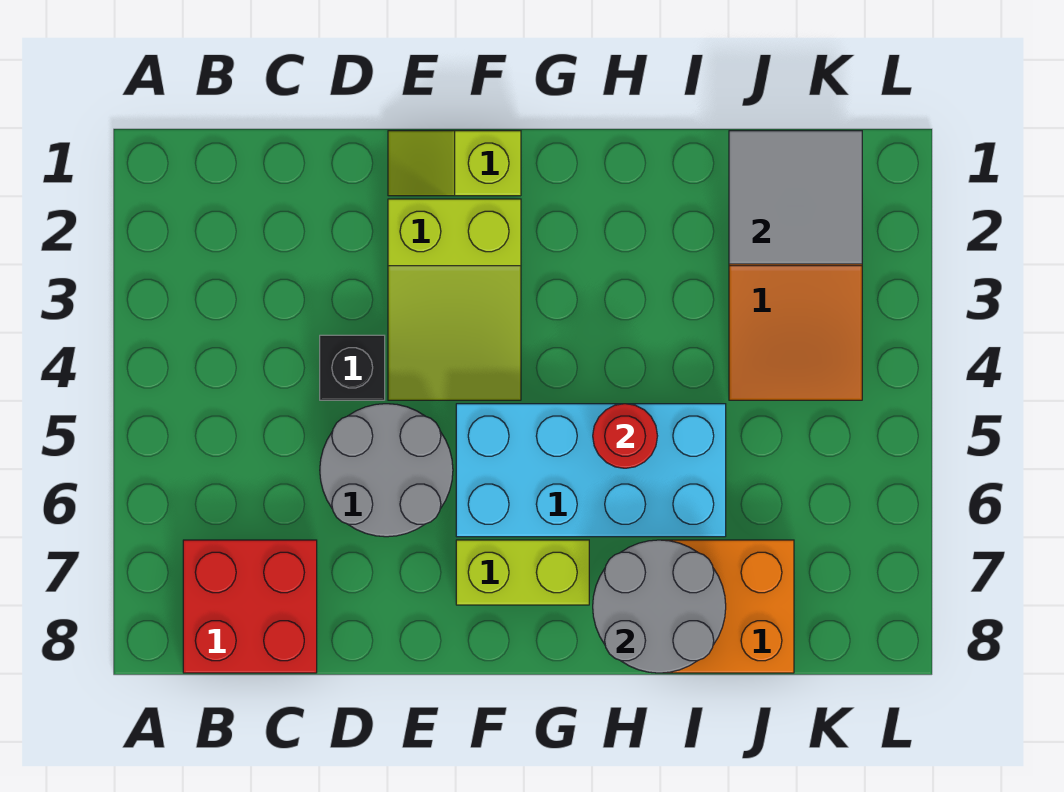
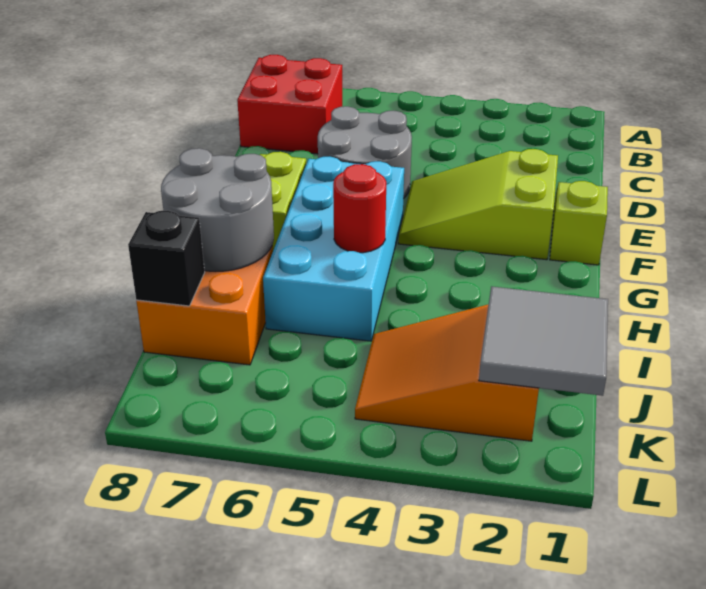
black brick D4 level 1 -> black brick J8 level 2

